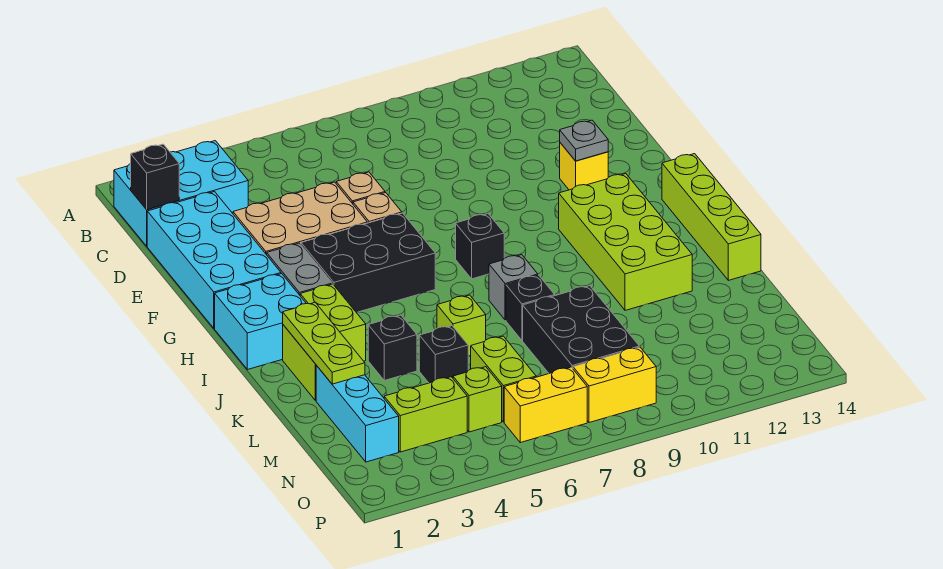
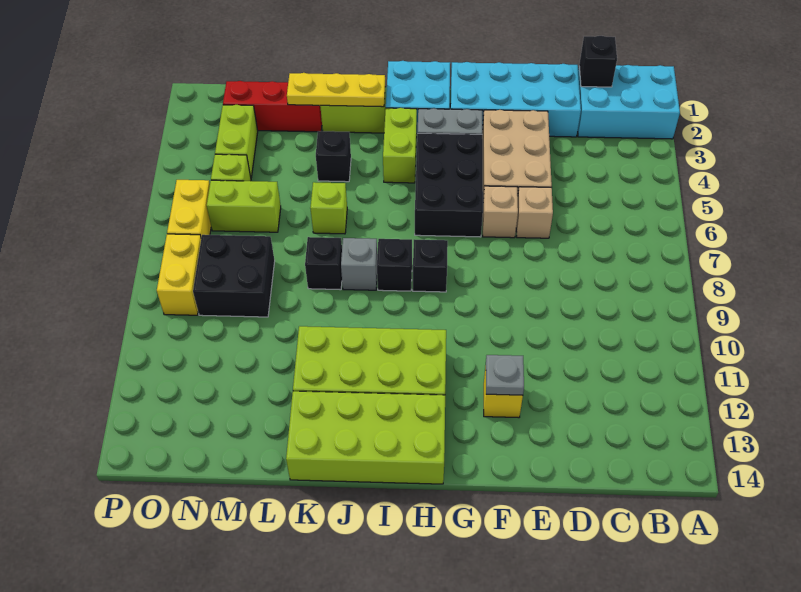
cyan brick B1:C3 level 1 -> cyan brick A1:C2 level 1
lime brick H14:K14 level 1 -> lime brick H13:K14 level 1
lime brick I3:J3 level 1 -> lime brick I3:I4 level 1
lime plate J2:L2 level 2 -> yellow plate J2:L2 level 2
cyan brick L2:N2 level 1 -> red brick L2:N2 level 1
black brick L5 level 1 -> black brick I8 level 1
black brick L8:N9 level 1 -> black brick M8:N9 level 1

